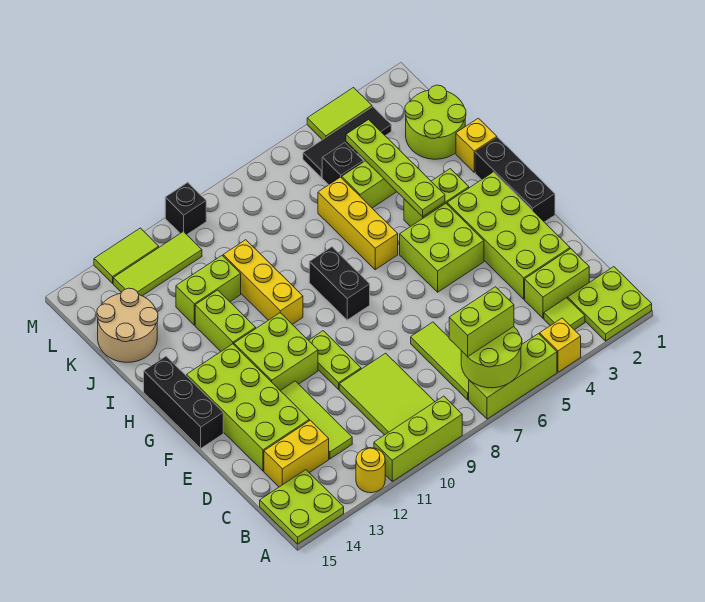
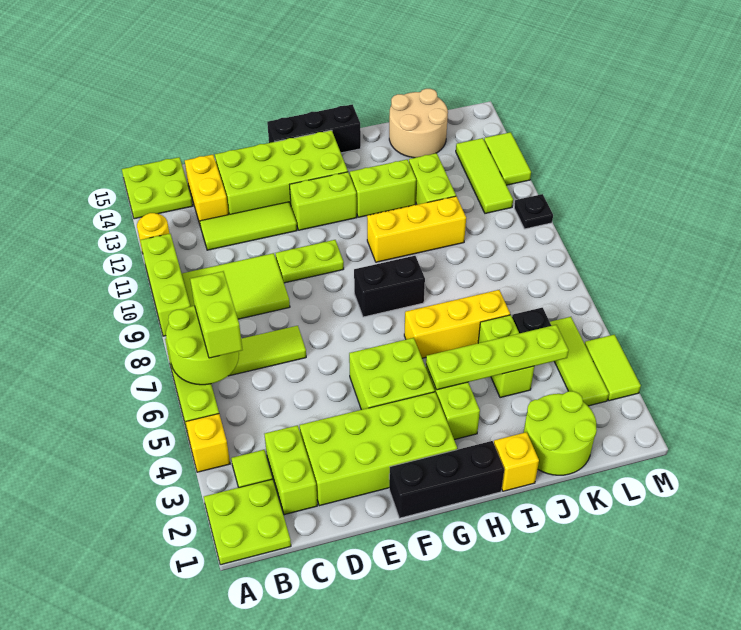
lime brick F11:G12 level 1 -> lime brick F12:G12 level 1
black tile L3:L5 level 1 -> lime tile L3:L5 level 1
black brick M10 level 1 -> black plate M10 level 1

